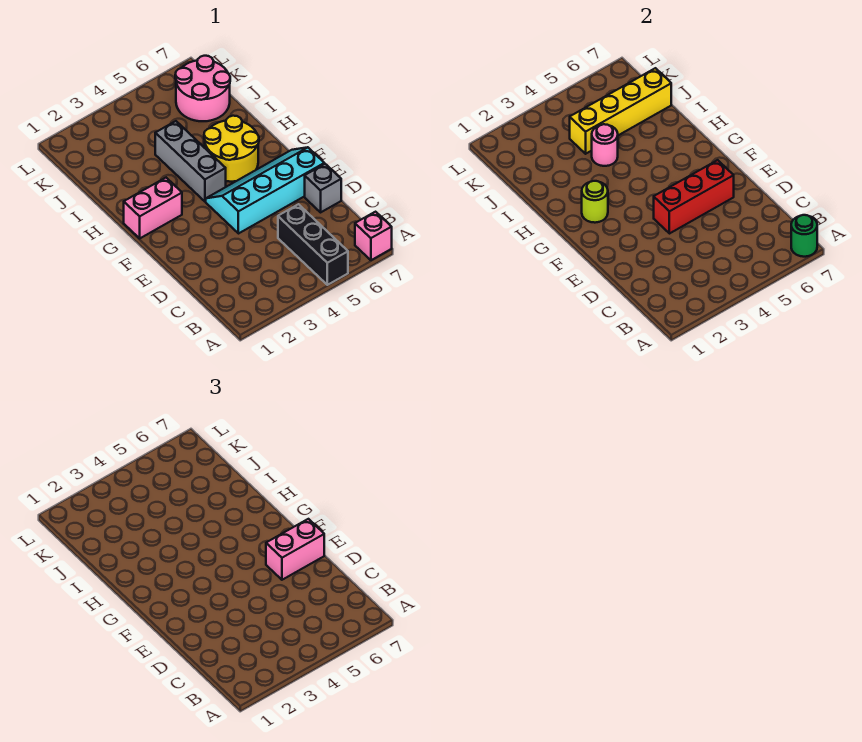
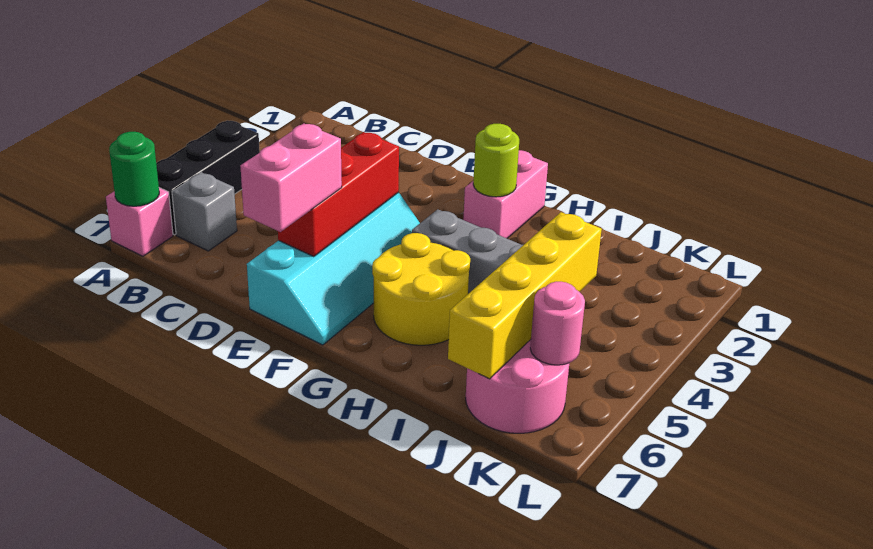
black brick A5:C5 level 1 -> black brick A4:A6 level 1
grey brick D7 level 1 -> grey brick B6 level 1
pink round brick I4 level 2 -> pink round brick K6 level 2

